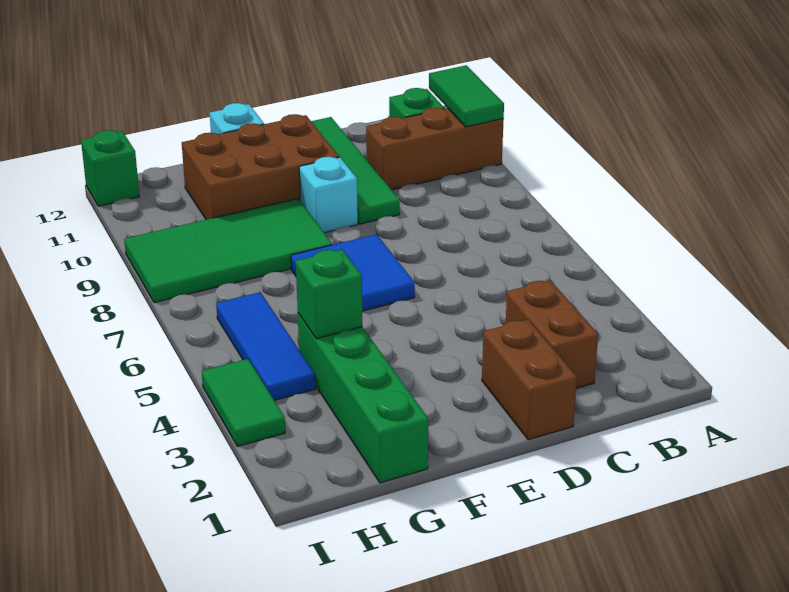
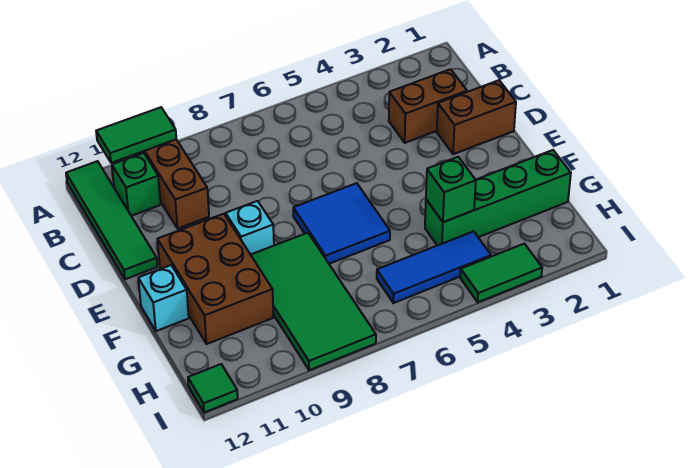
green tile D9:D12 level 1 -> green tile A12:D12 level 1
green brick I12 level 1 -> green tile I12 level 1

